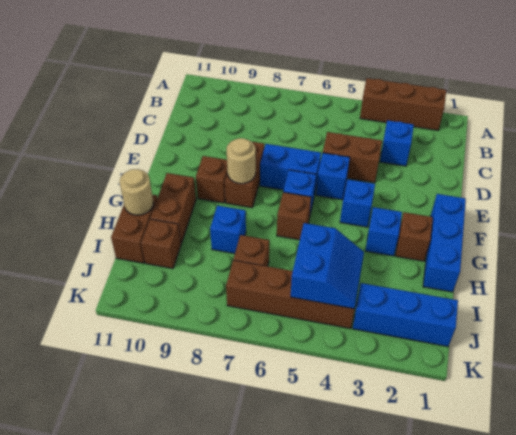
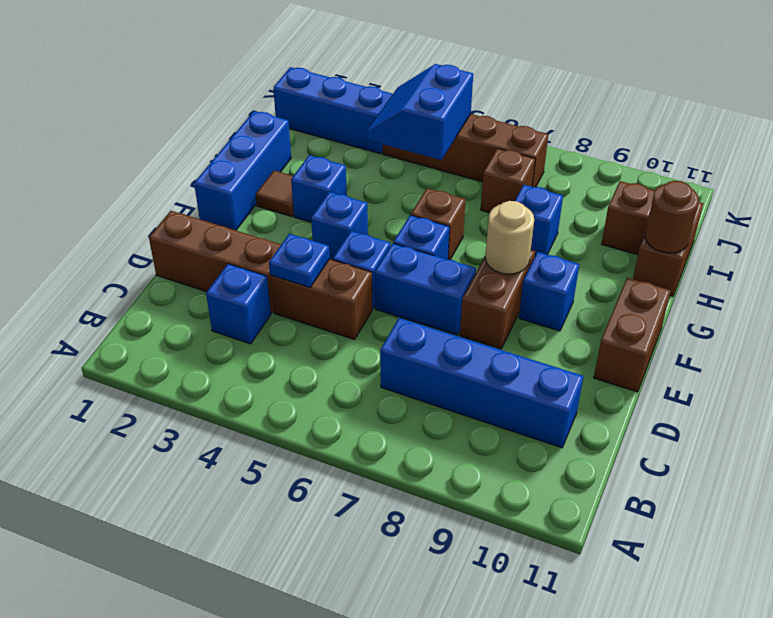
brown brick A2:A4 level 1 -> brown brick D1:D3 level 1
none -> blue brick C7:C10 level 1
none -> blue plate D4 level 2
brown brick F9 level 1 -> blue brick F9 level 1
brown brick G2 level 1 -> brown tile G2 level 1
brown brick G10:H10 level 1 -> brown brick E11:F11 level 1
tan round brick H11 level 2 -> brown round brick H11 level 2

